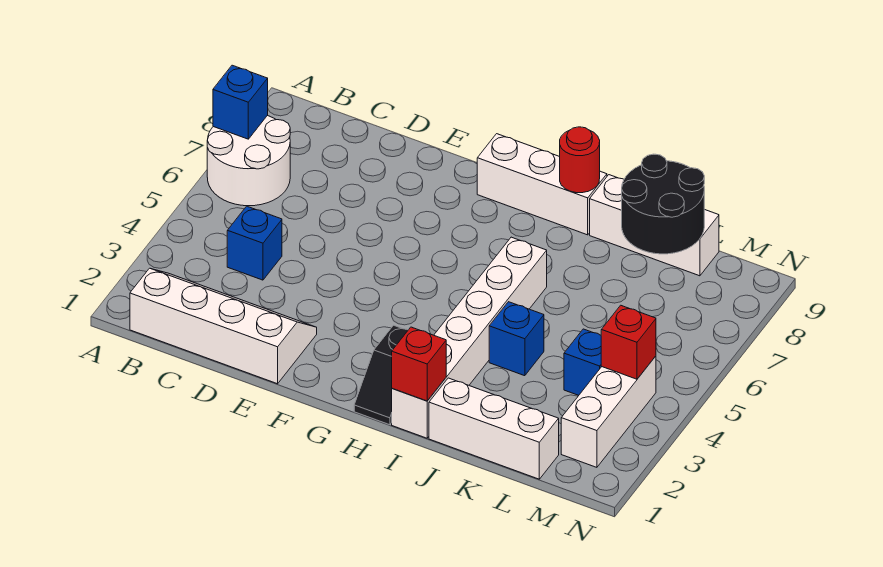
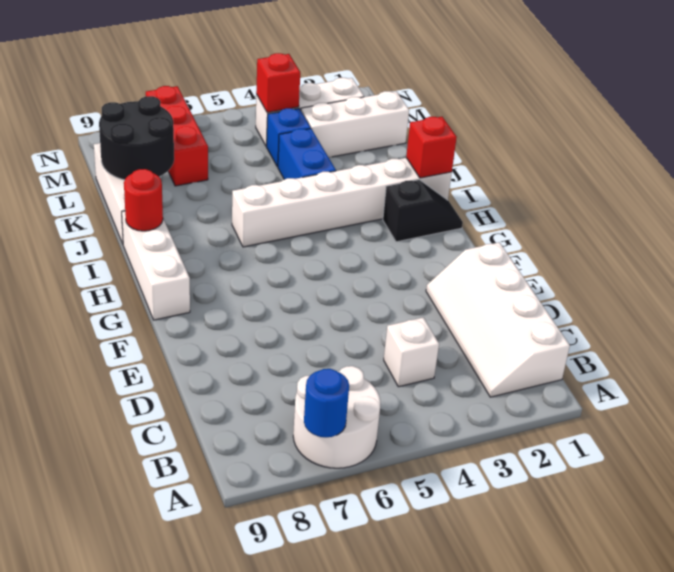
blue brick A7 level 2 -> blue round brick A7 level 2
blue brick C4 level 1 -> white brick C4 level 1
white brick J1:L1 level 1 -> white brick L1:L3 level 1
blue brick J4 level 1 -> blue brick J4:K4 level 1
none -> red brick L7:N7 level 1

